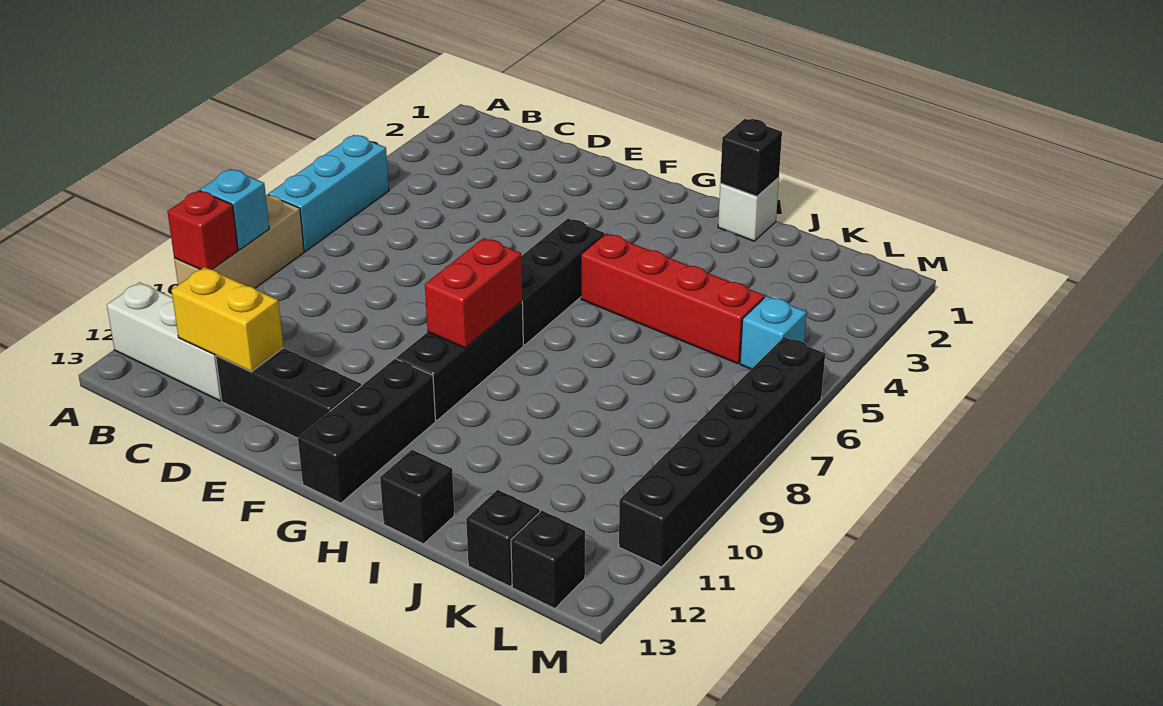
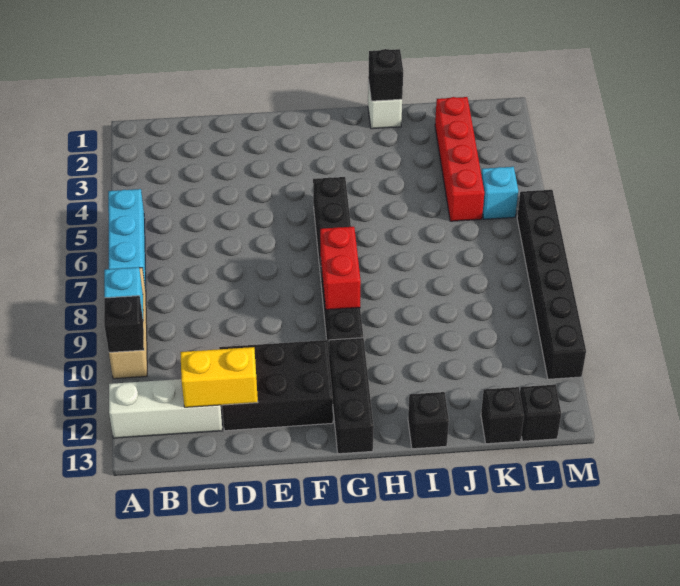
red brick A10 level 2 -> black brick A10 level 2
black brick D12:F12 level 1 -> black brick D11:F12 level 1
red brick H5:K5 level 1 -> red brick K2:K5 level 1

